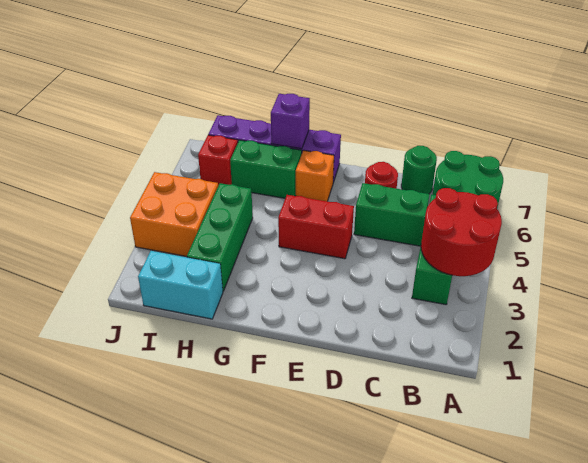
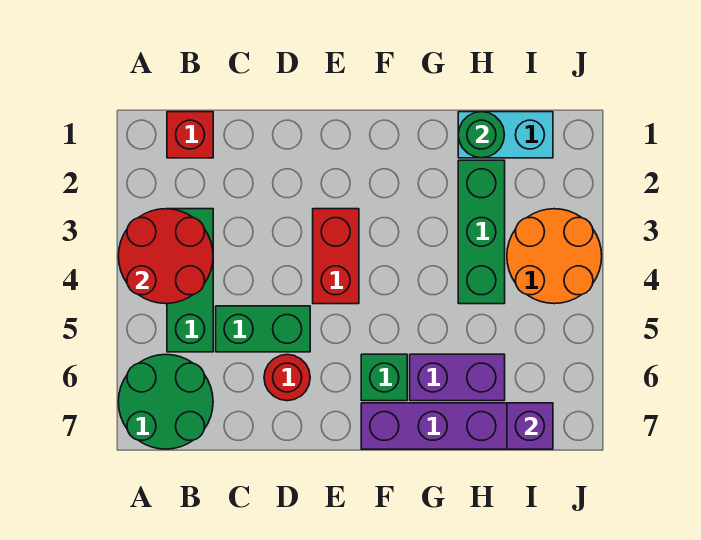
green round brick C7 level 1 -> green round brick H1 level 2
red brick E4:F4 level 1 -> red brick E3:E4 level 1
orange brick F6 level 1 -> green brick F6 level 1
green brick G6:H6 level 1 -> purple brick G6:H6 level 1
purple brick G7 level 2 -> purple brick I7 level 2
orange brick I3:J4 level 1 -> orange round brick I3:J4 level 1
red brick I6 level 1 -> red brick B1 level 1

